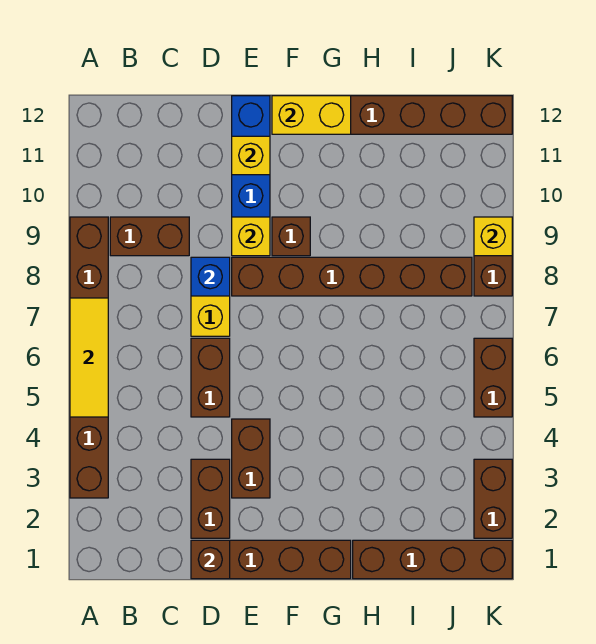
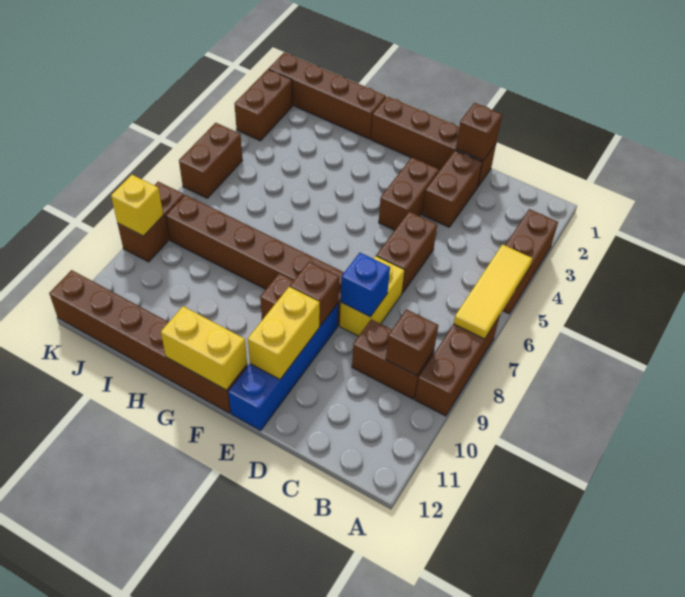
none -> brown brick B9 level 2
yellow brick E9 level 2 -> brown brick E9 level 2
yellow brick E11 level 2 -> yellow brick E10:E11 level 2

